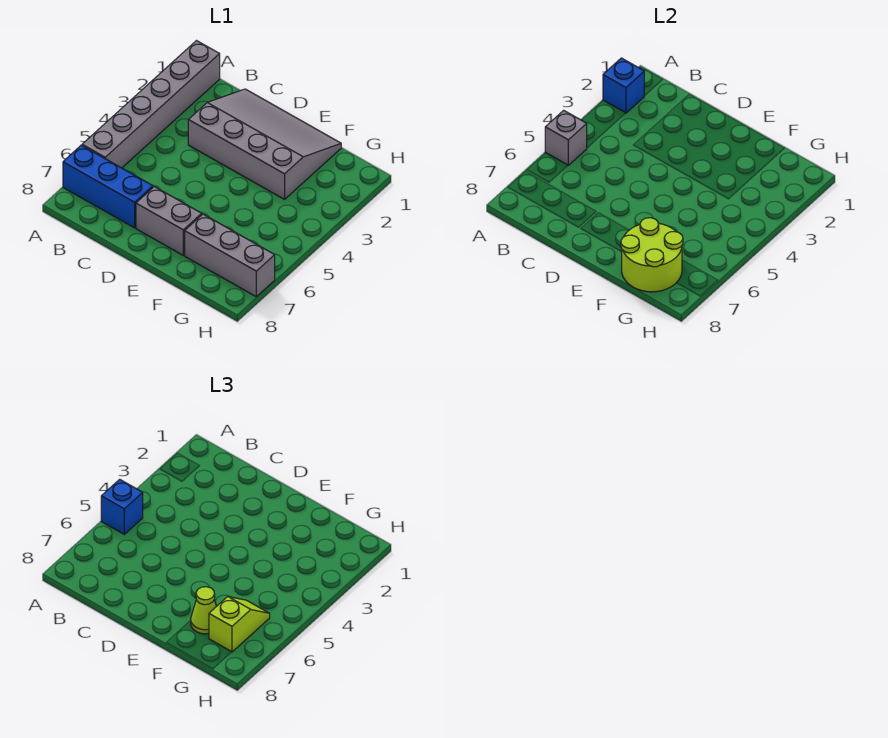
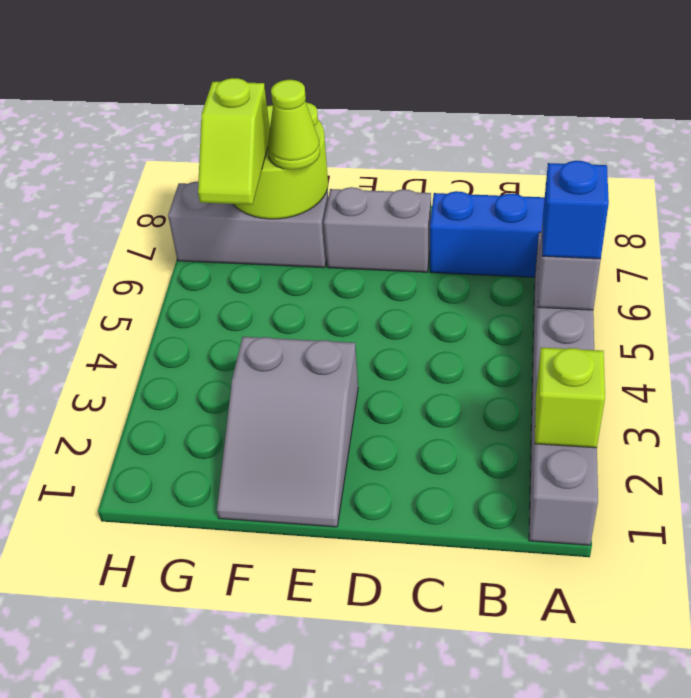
blue brick A2 level 2 -> lime brick A2 level 2
grey slope C1:F3 level 1 top 3 -> grey slope E1:F3 level 1 top 3

